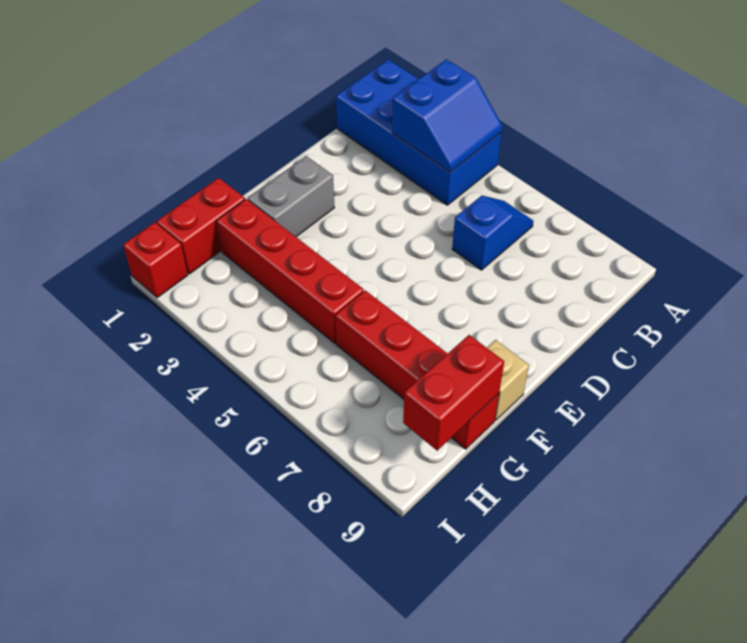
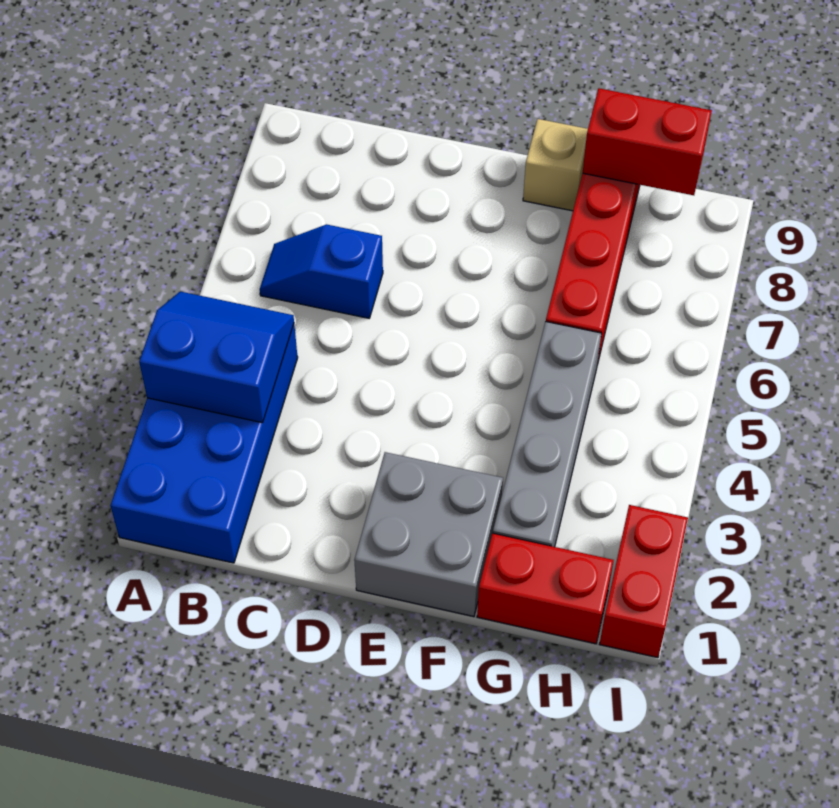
grey brick E2:F2 level 1 -> grey brick E1:F2 level 1
red brick G2:G5 level 1 -> grey brick G2:G5 level 1
red brick I1 level 1 -> red brick I1:I2 level 1

